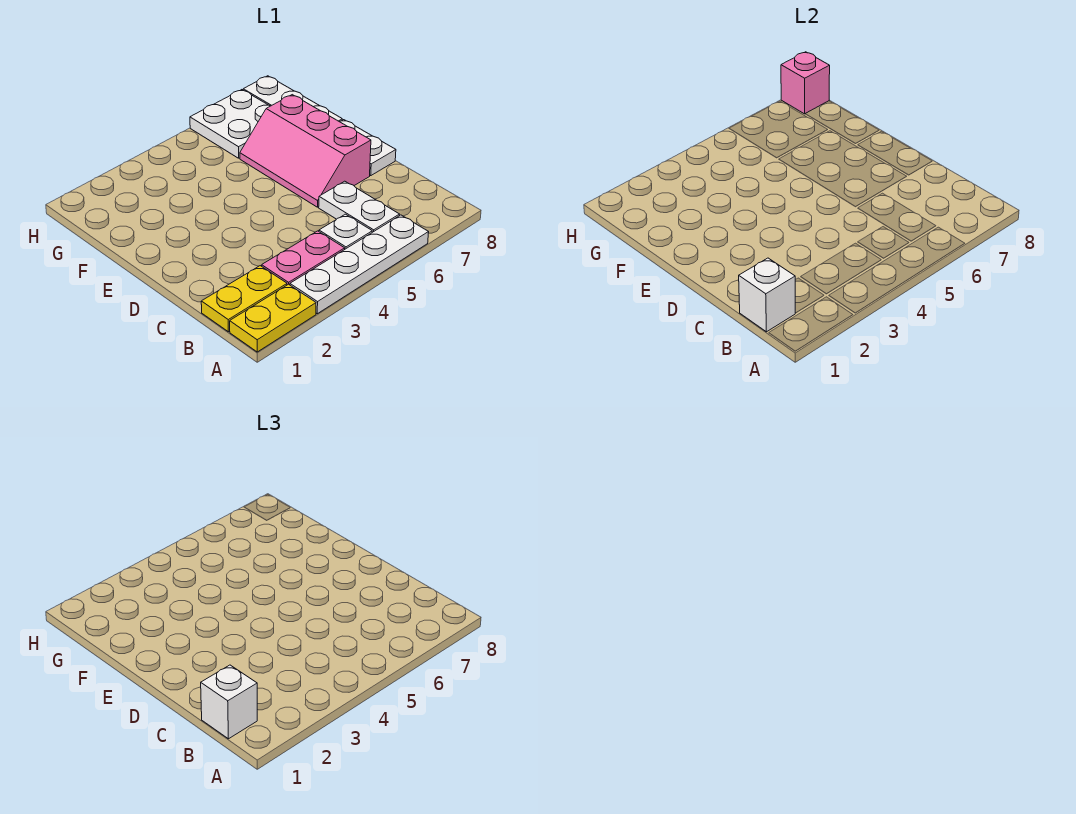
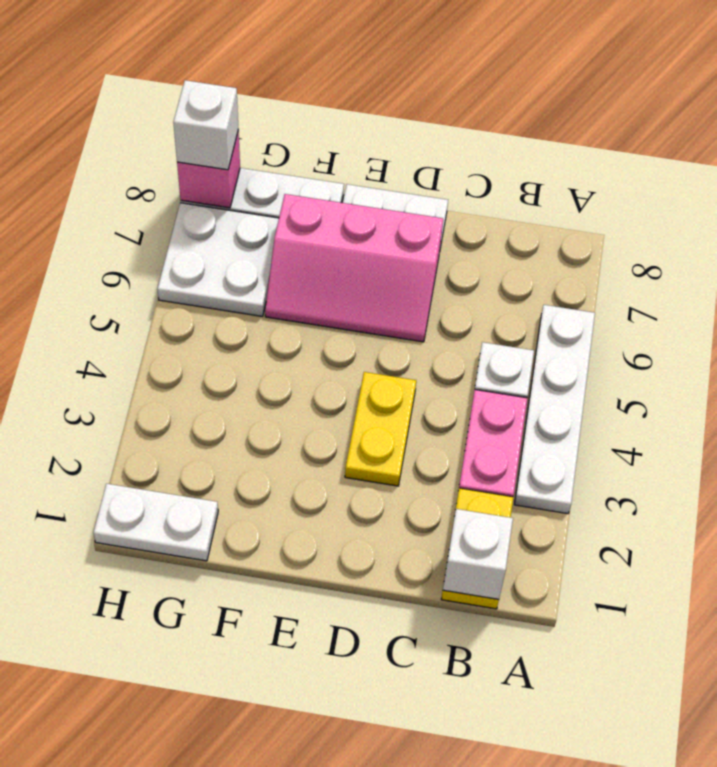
yellow plate A1:A2 level 1 -> yellow plate D3:D4 level 1
white brick B1 level 3 -> white brick H8 level 3
white plate B6:C6 level 1 -> white plate G1:H1 level 1

